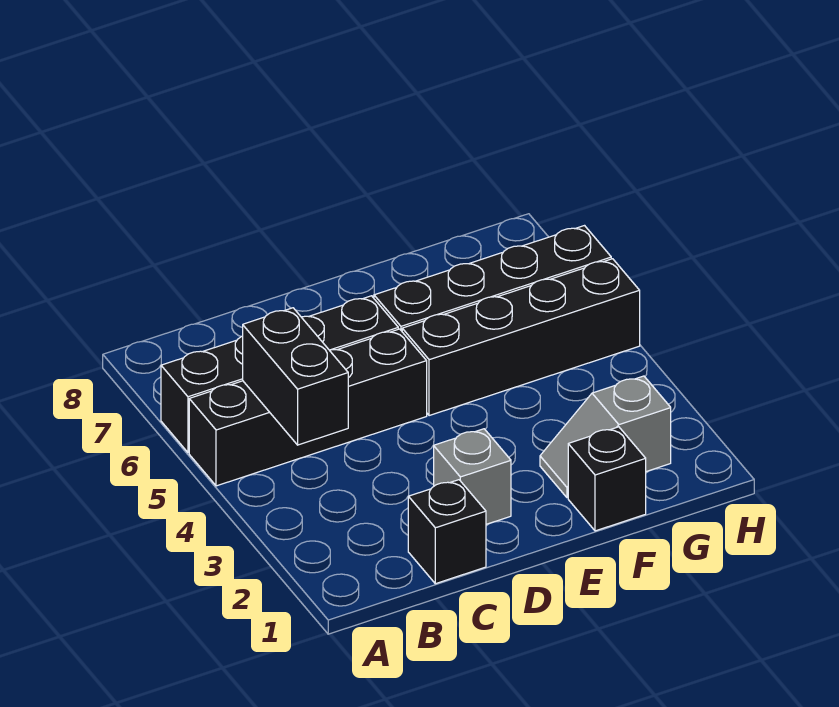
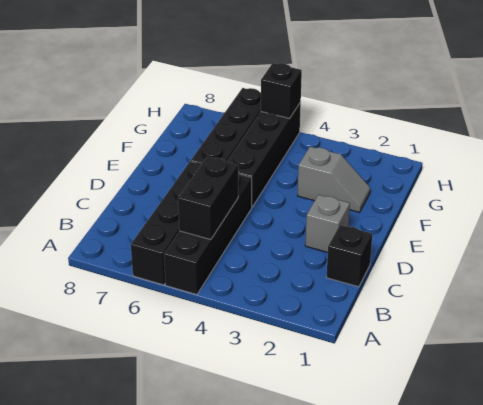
black brick B4:B5 level 2 -> black brick B5:C5 level 2
black brick F1 level 1 -> black brick H5 level 2
grey slope F2:G2 level 1 top G -> grey slope F2:F3 level 1 top 3

